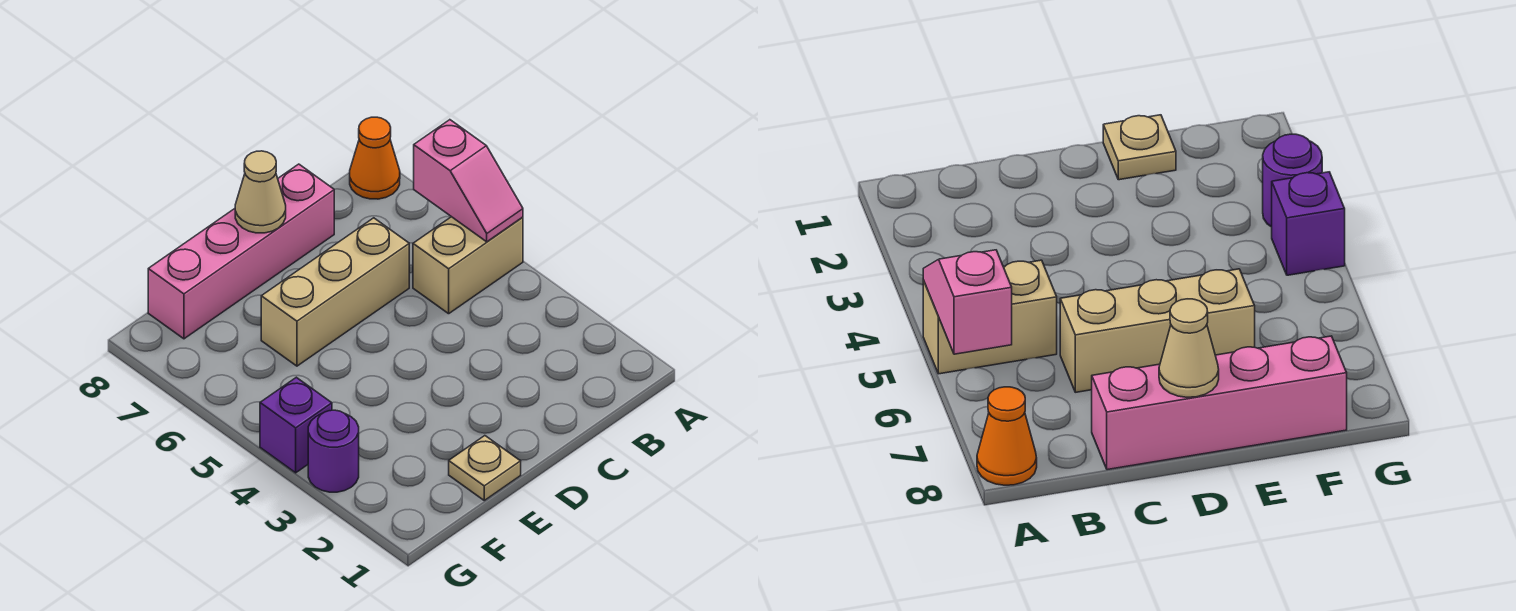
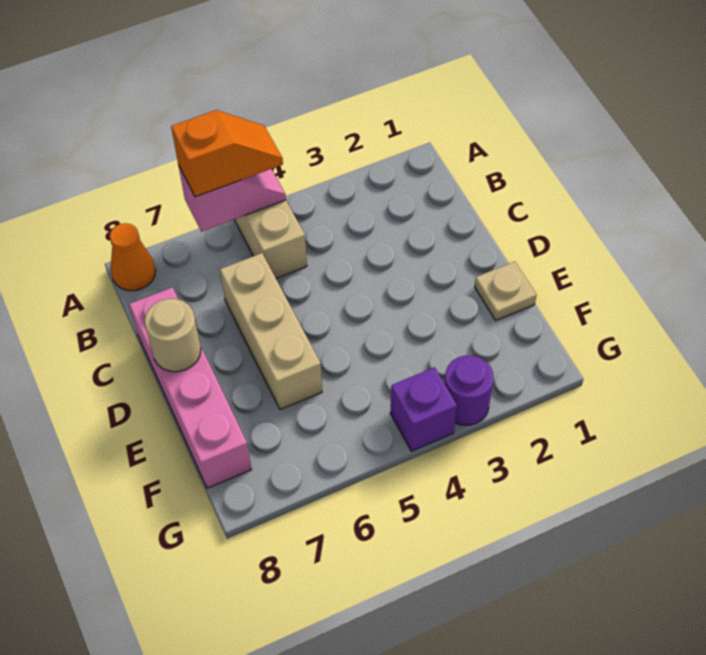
none -> orange slope A5:A6 level 3 top 6
tan cone D8 level 2 -> tan round brick D8 level 2

